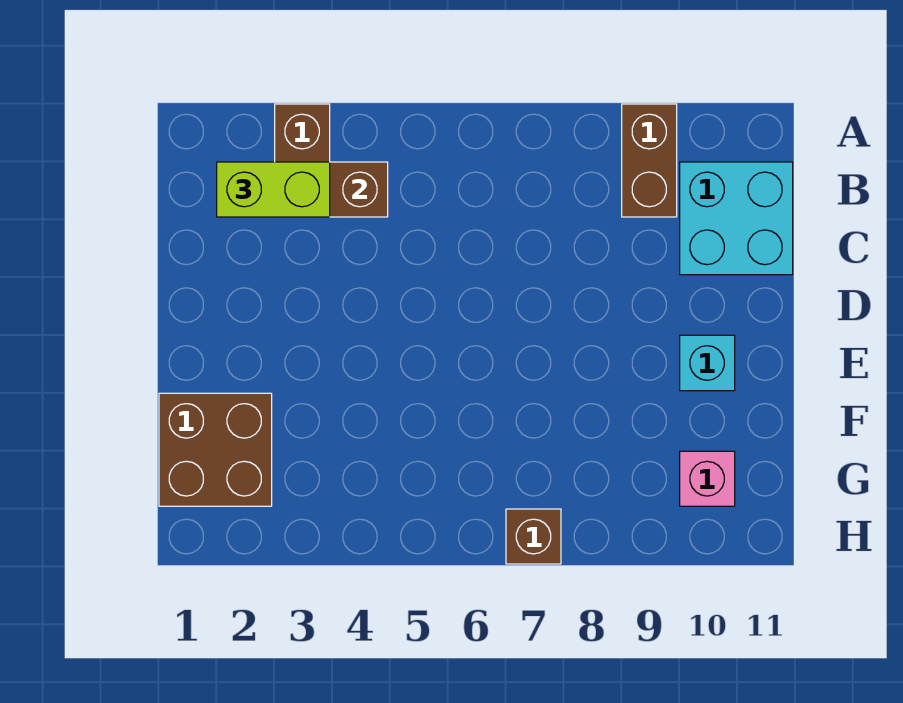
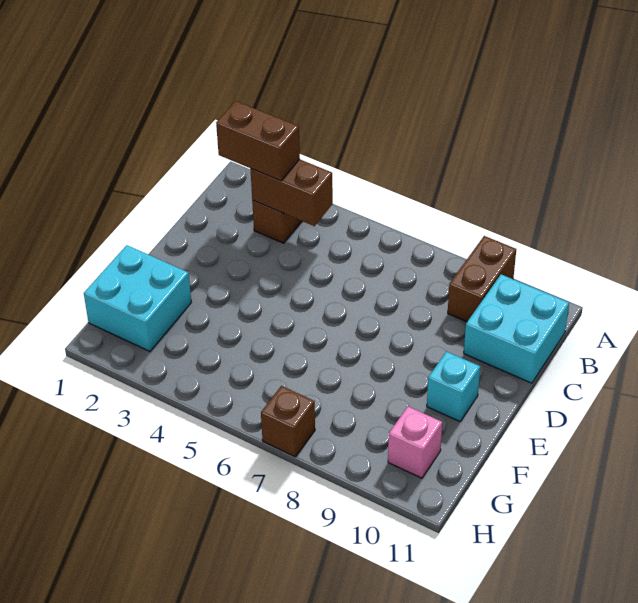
lime brick B2:B3 level 3 -> brown brick B2:B3 level 3
brown brick F1:G2 level 1 -> cyan brick F1:G2 level 1

